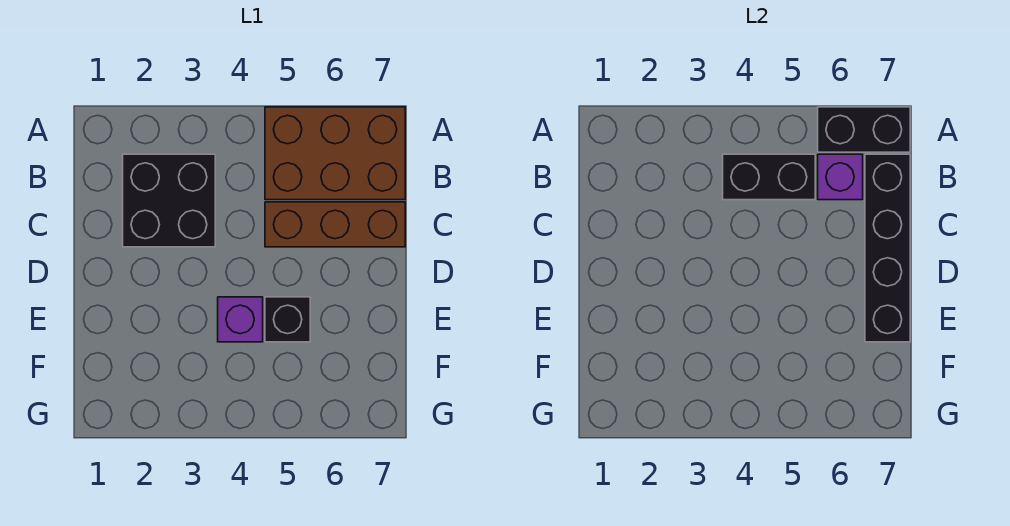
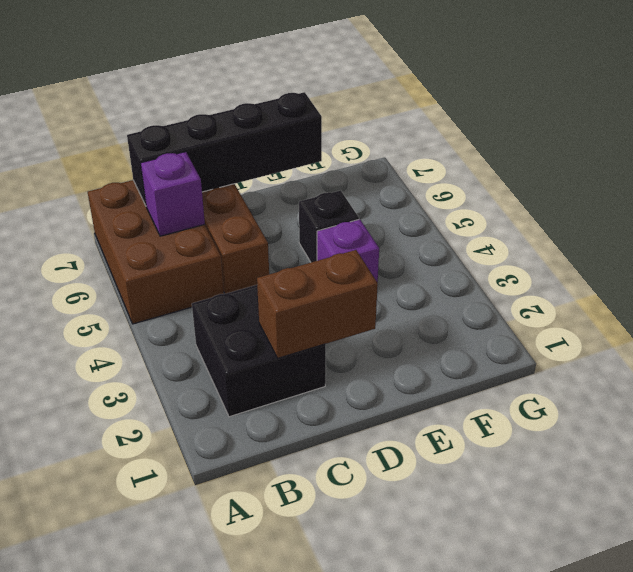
black brick A6:A7 level 2 -> none
black brick B4:B5 level 2 -> none
none -> brown brick C2:D2 level 2

